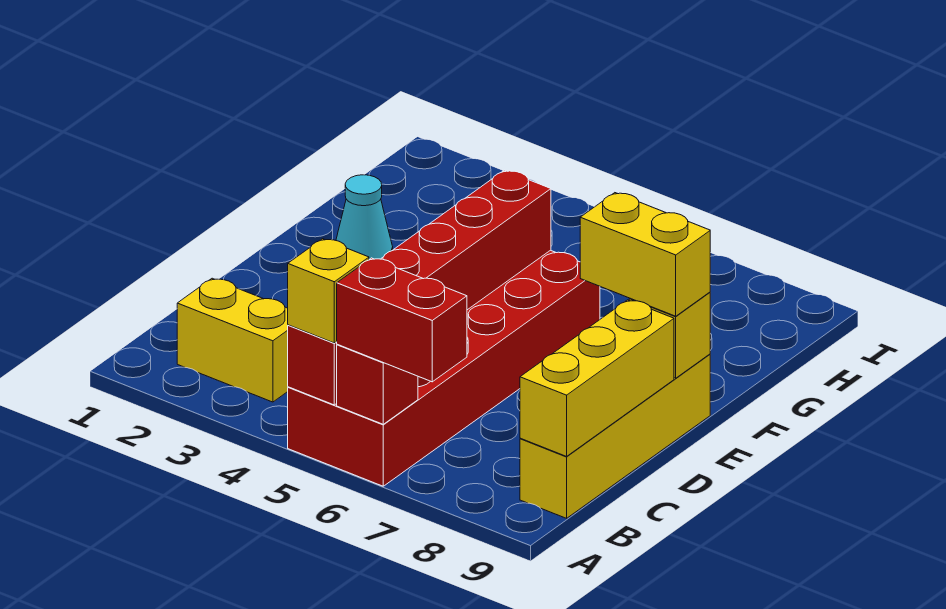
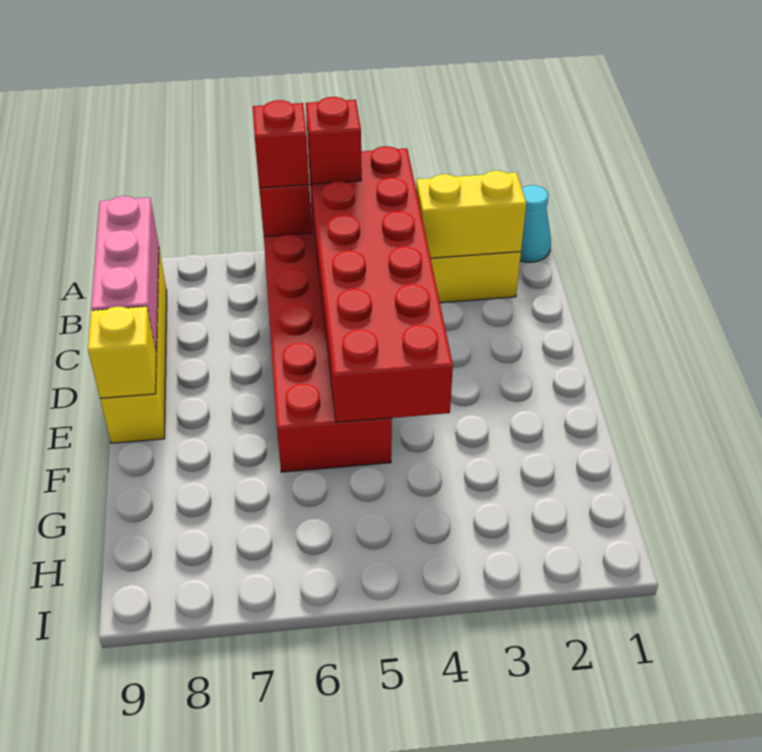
red brick A5:F5 level 2 -> red brick A4:F5 level 2
yellow brick A5 level 3 -> red brick A5 level 3
red brick A6:A7 level 3 -> red brick A6 level 3
yellow brick B9:D9 level 2 -> pink brick B9:D9 level 2
yellow brick E8:E9 level 3 -> yellow brick B2:B3 level 2
cyan cone F2 level 1 -> cyan cone A1 level 1

